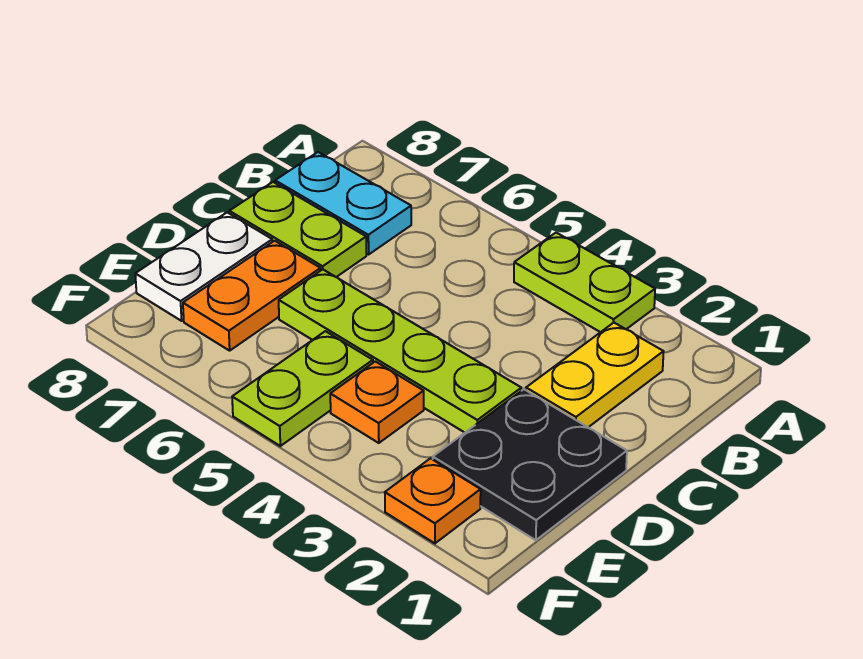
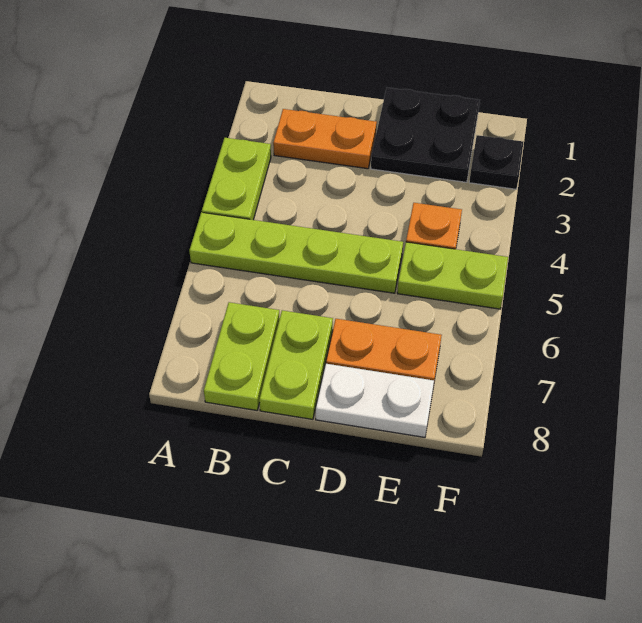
yellow plate B2:C2 level 1 -> orange plate B2:C2 level 1
cyan plate B7:B8 level 1 -> lime plate B7:B8 level 1
lime plate D3:D6 level 1 -> lime plate A5:D5 level 1
orange plate F2 level 1 -> black plate F2 level 1

